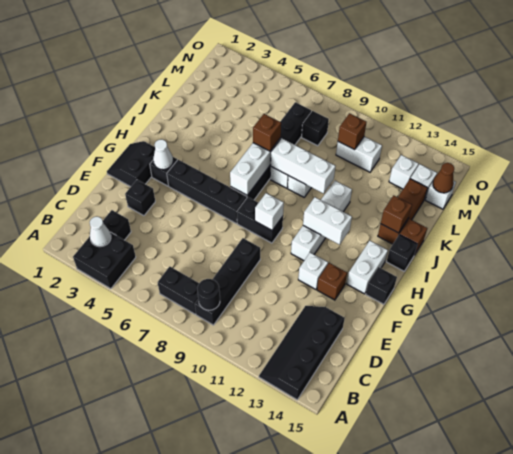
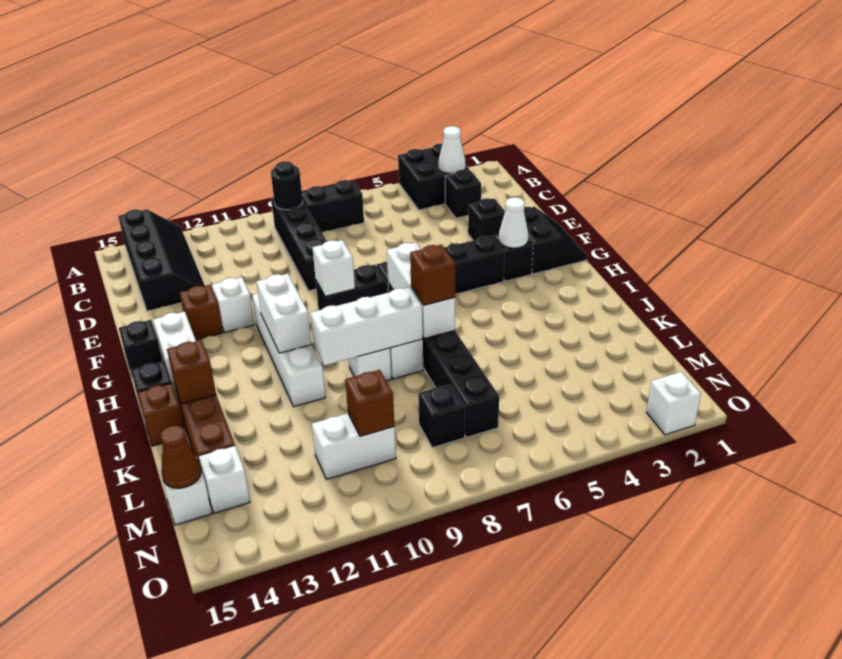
white brick H11:H12 level 2 -> white brick H11:I11 level 2
white brick M13 level 1 -> white brick O2 level 1

